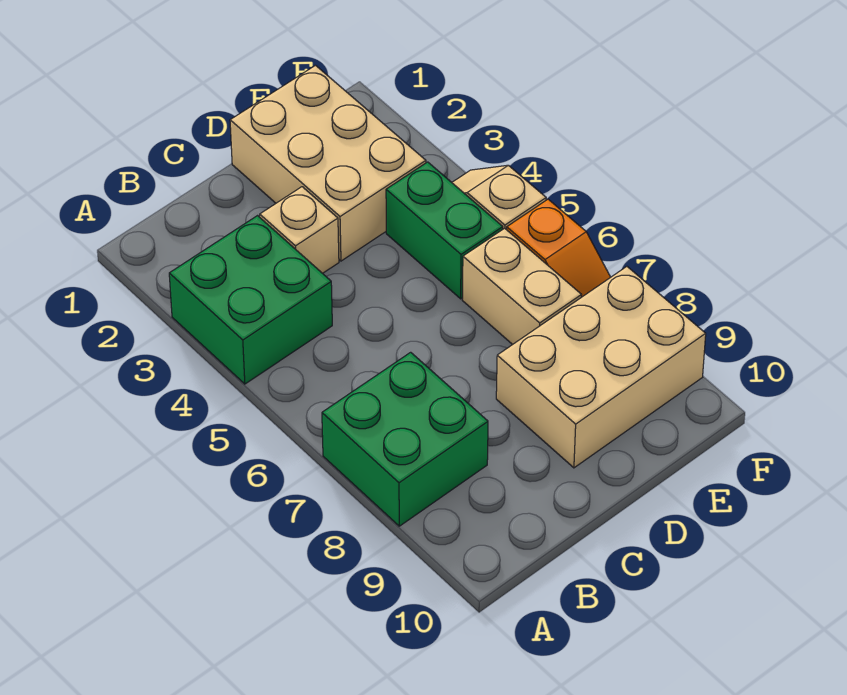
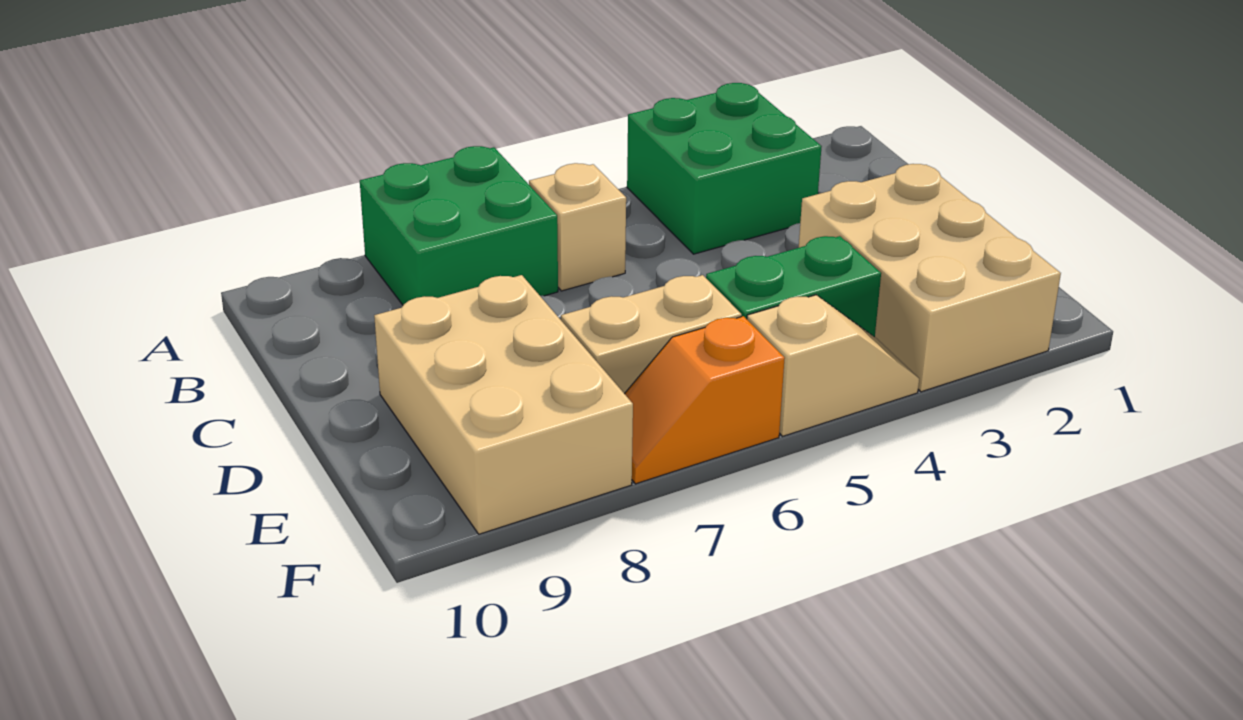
tan brick C3 level 1 -> tan brick B6 level 1
tan brick D1:E3 level 1 -> tan brick D2:F3 level 1

